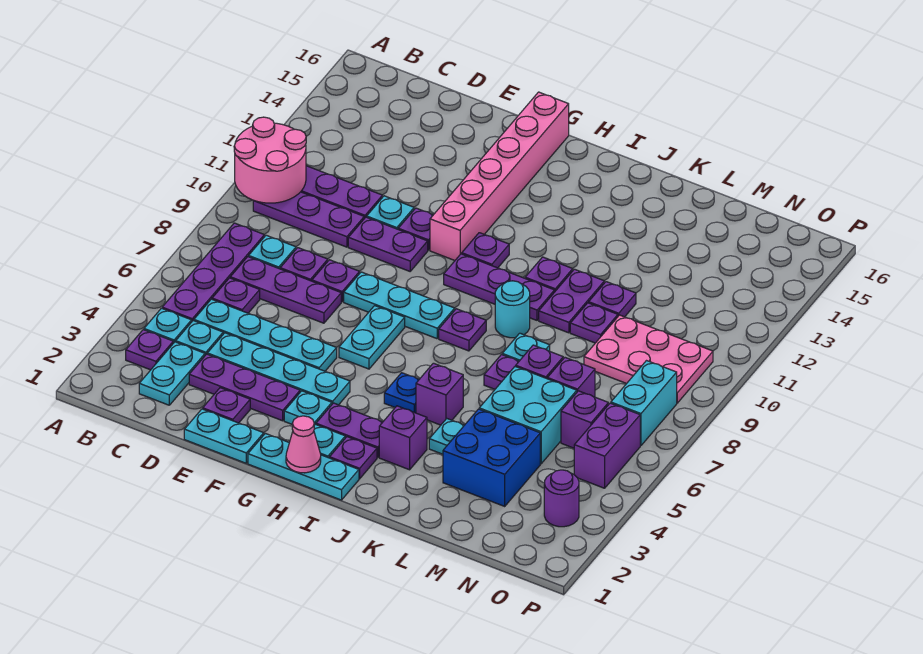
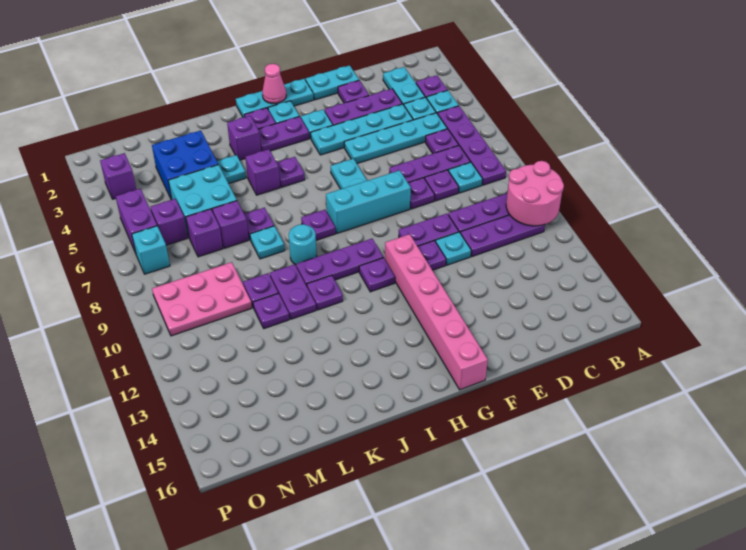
cyan plate F8:H8 level 1 -> cyan brick F8:H8 level 1
blue plate I5 level 1 -> purple plate I5 level 1
purple round brick O3 level 1 -> purple brick O3 level 1
cyan brick O7:O8 level 1 -> cyan brick O7 level 1

